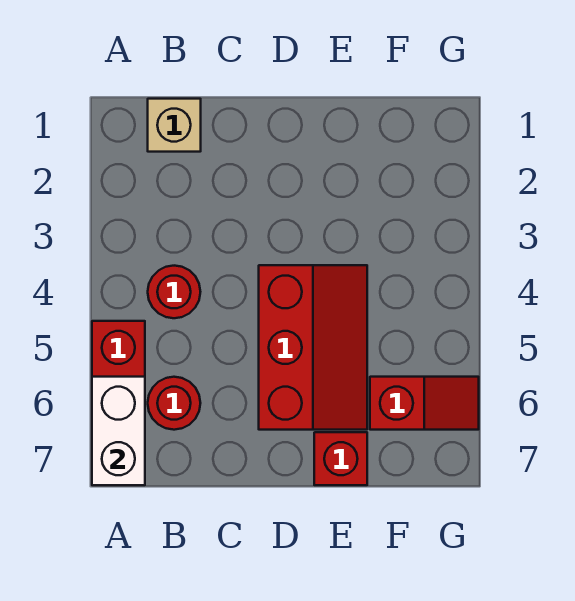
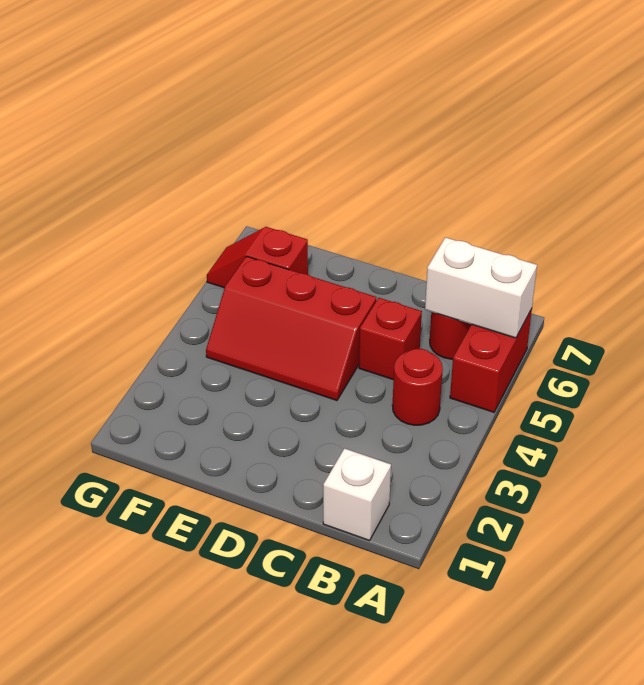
white brick A6:A7 level 2 -> white brick A6:B6 level 2
tan brick B1 level 1 -> white brick B1 level 1
red slope D4:E6 level 1 top D -> red slope D4:F5 level 1 top 5
red brick E7 level 1 -> red brick C5 level 1

